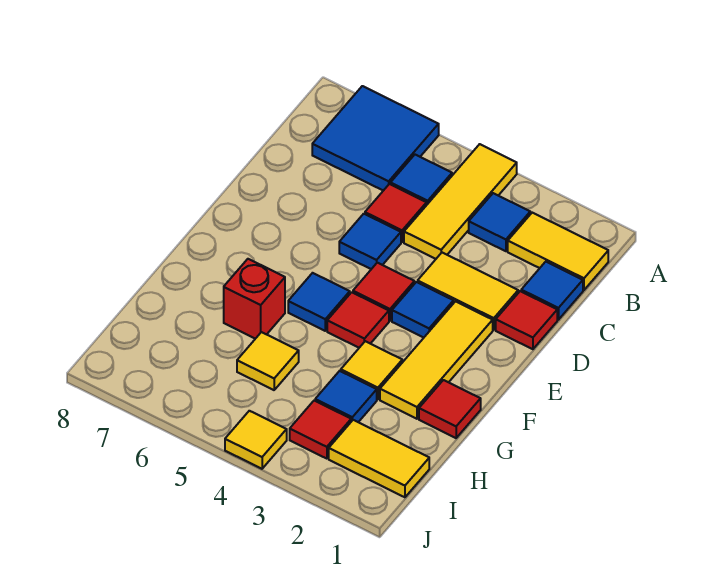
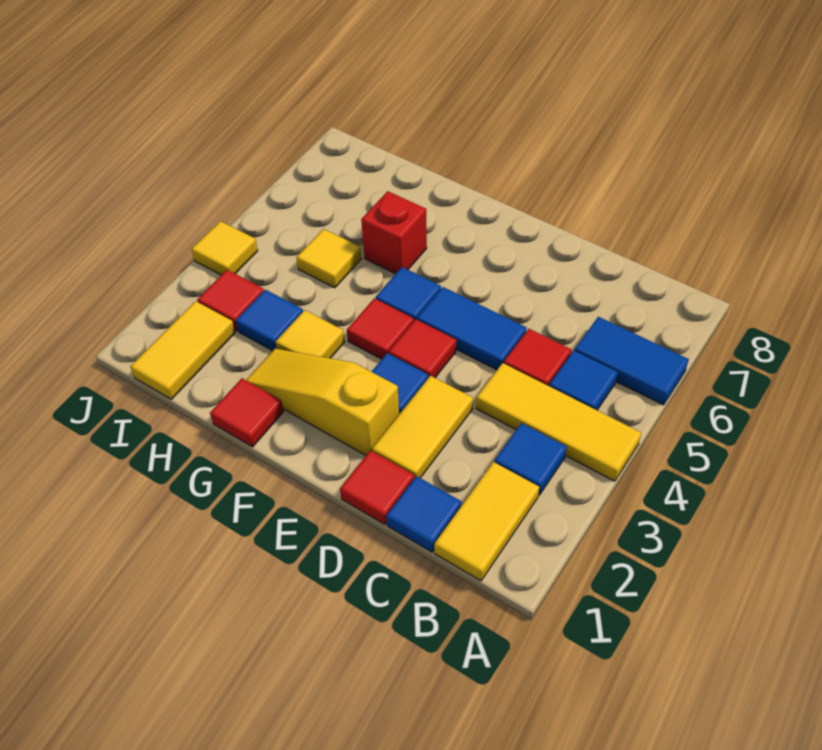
blue tile A6:B7 level 1 -> blue tile A6:B6 level 1
blue tile D5 level 1 -> blue tile D5:E5 level 1
yellow tile E2:G2 level 1 -> yellow slope E2:G2 level 1 top E

